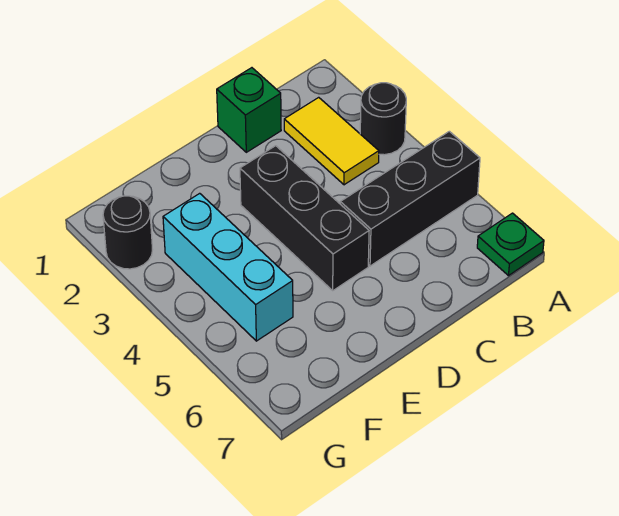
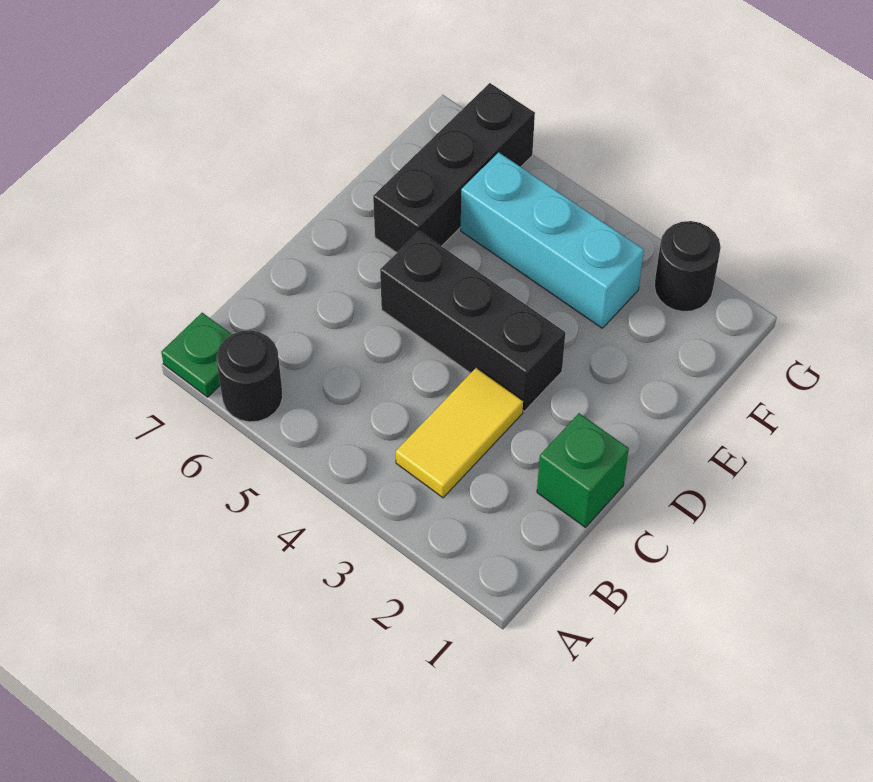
black round brick A3 level 1 -> black round brick A6 level 1
black brick A5:C5 level 1 -> black brick E6:G6 level 1
yellow tile B2:B3 level 1 -> yellow tile B3:C3 level 1

